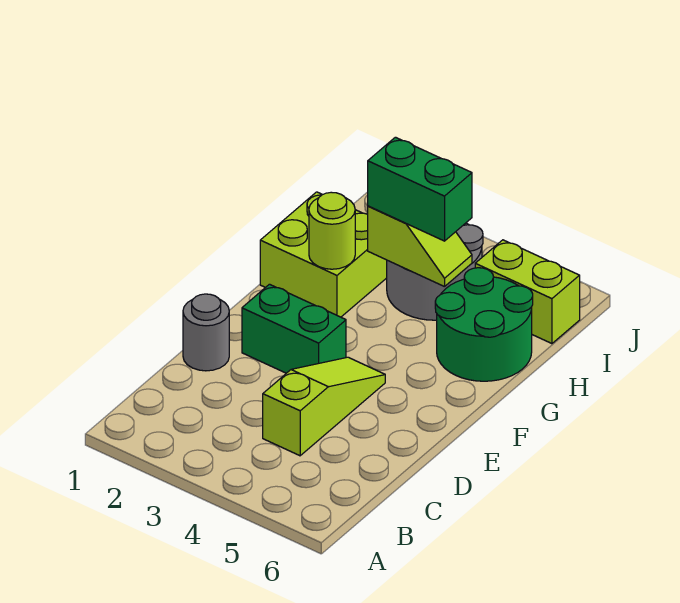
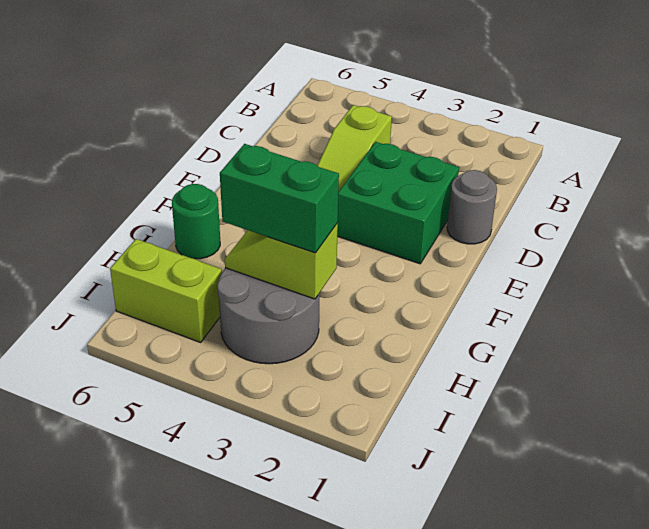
green brick E2:E3 level 1 -> green brick D2:E3 level 1
lime brick G1:H2 level 1 -> none
lime round brick G2 level 2 -> none
green round brick G5:H6 level 1 -> green round brick G6 level 1

